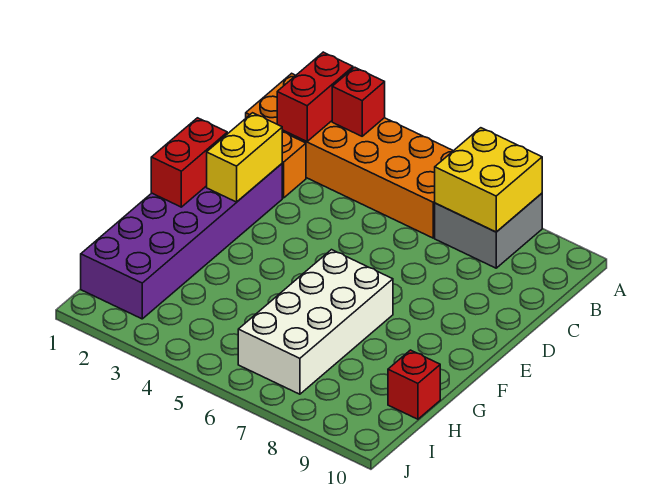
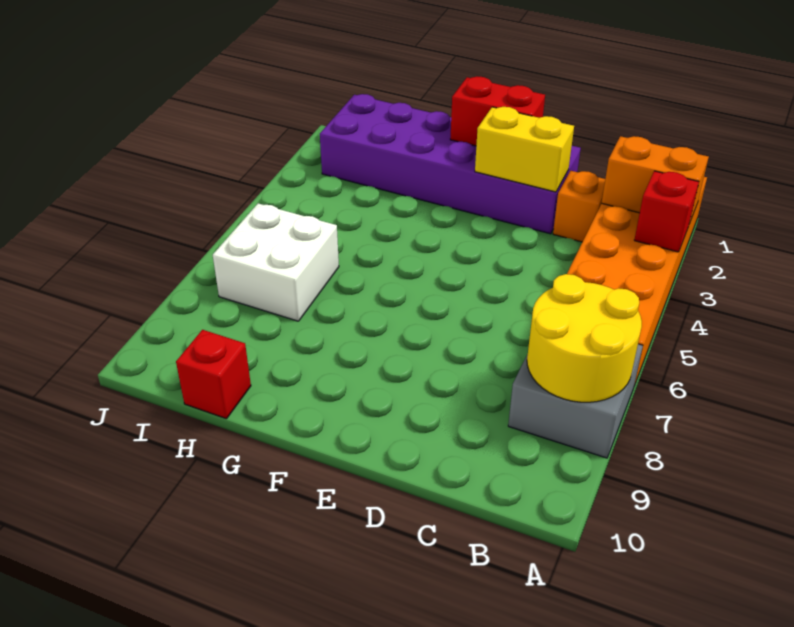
red brick A2:B2 level 2 -> orange brick A2:B2 level 2
yellow brick A7:B8 level 2 -> yellow round brick A7:B8 level 2
white brick F6:I7 level 1 -> white brick H6:I7 level 1

